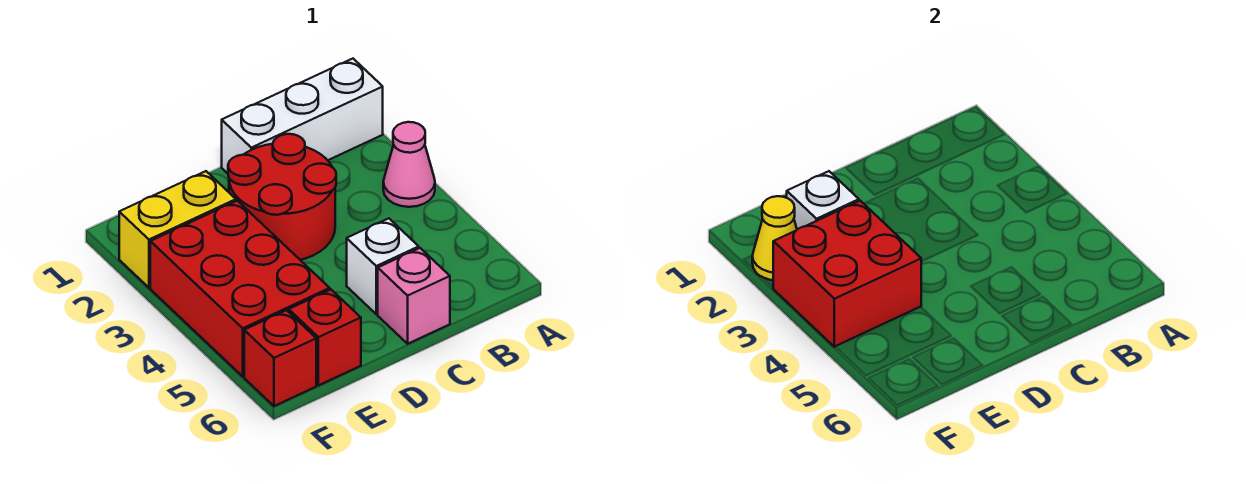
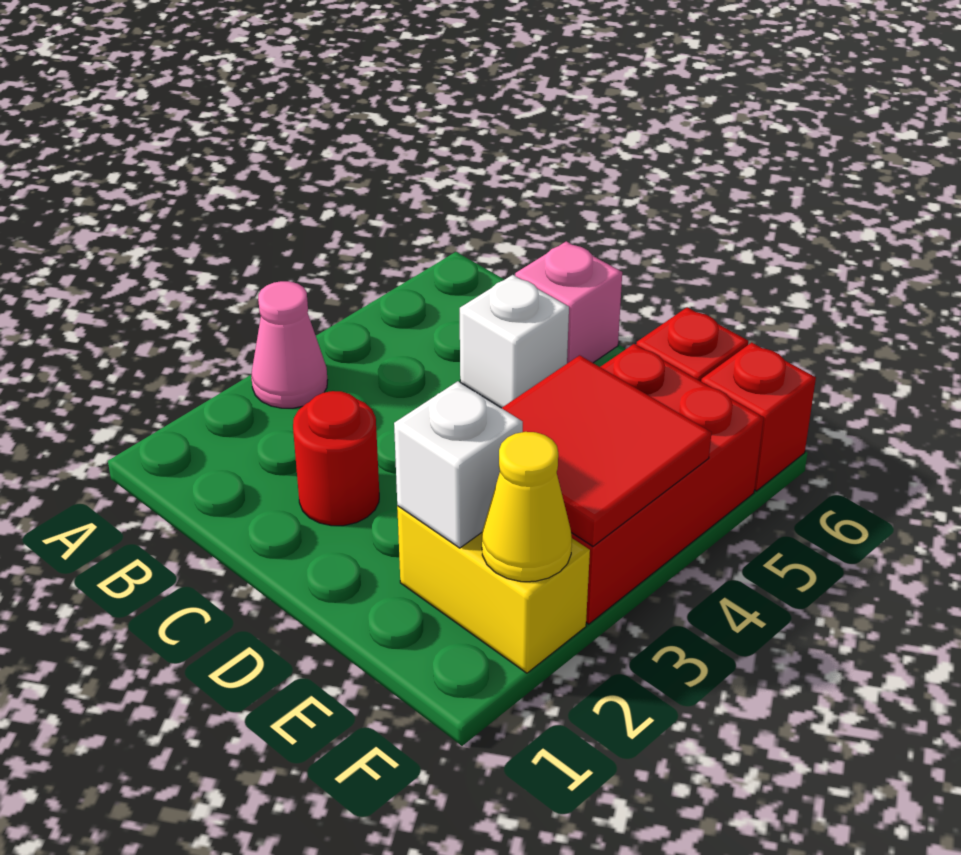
white brick A1:C1 level 1 -> none
red round brick C2:D3 level 1 -> red round brick C2 level 1
red brick E3:F4 level 2 -> red tile E3:F4 level 2

